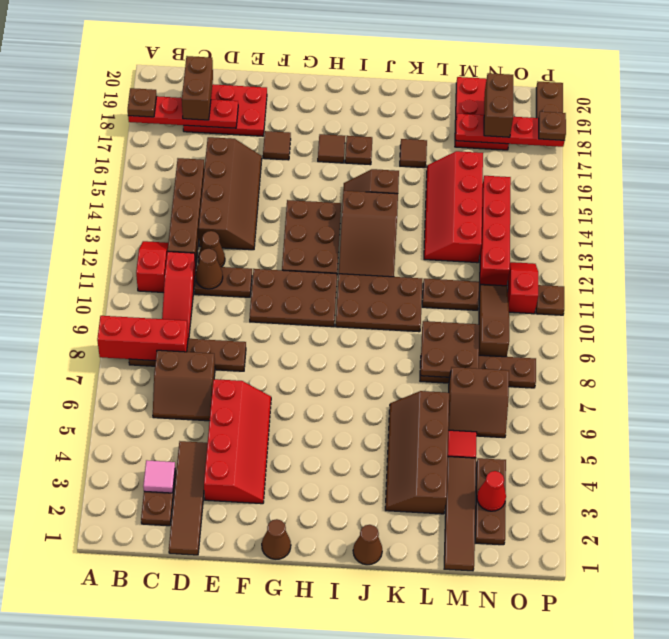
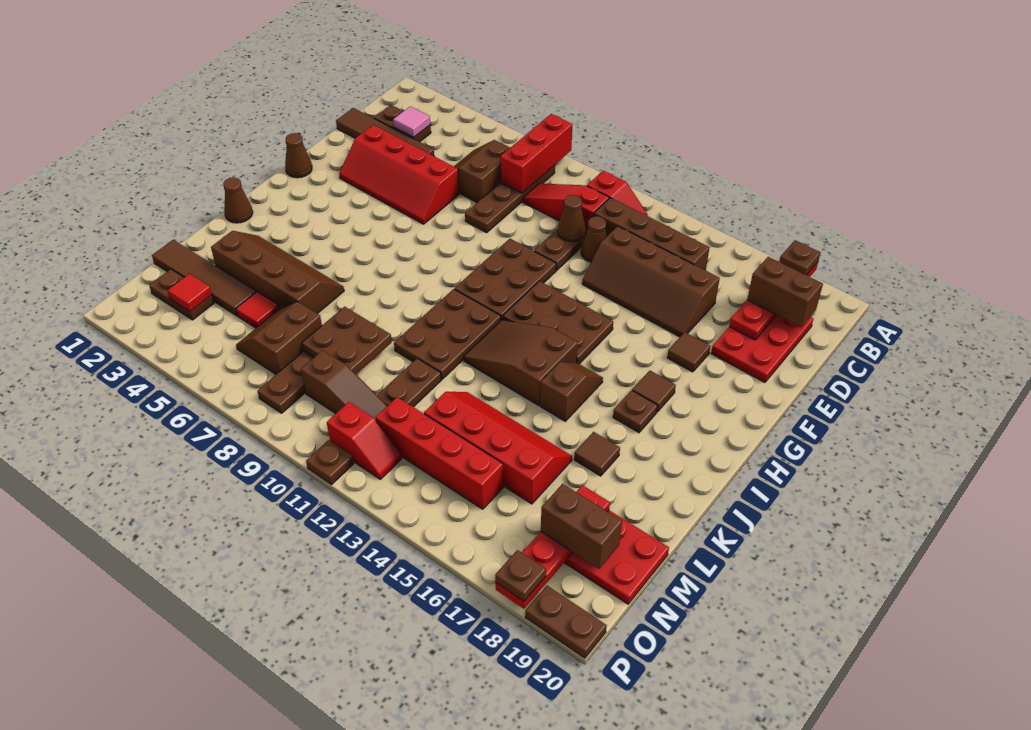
brown plate N2:N4 level 1 -> brown plate N2:N3 level 1
red cone N3 level 2 -> red tile N3 level 2

